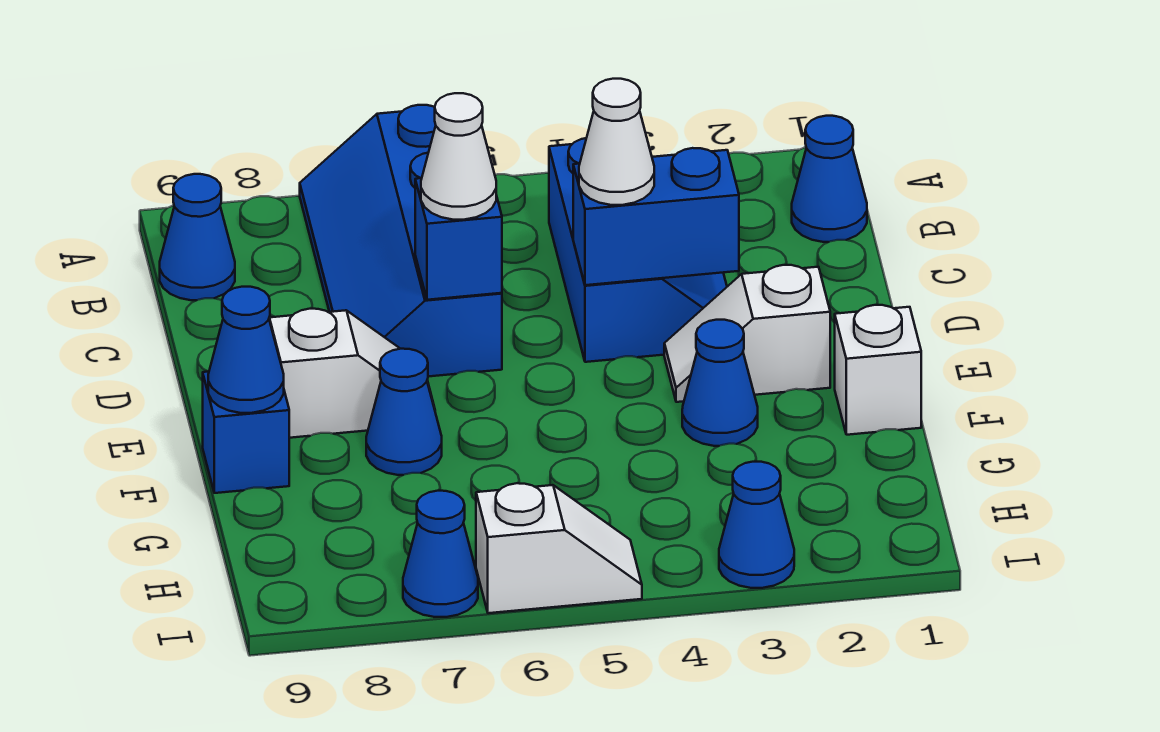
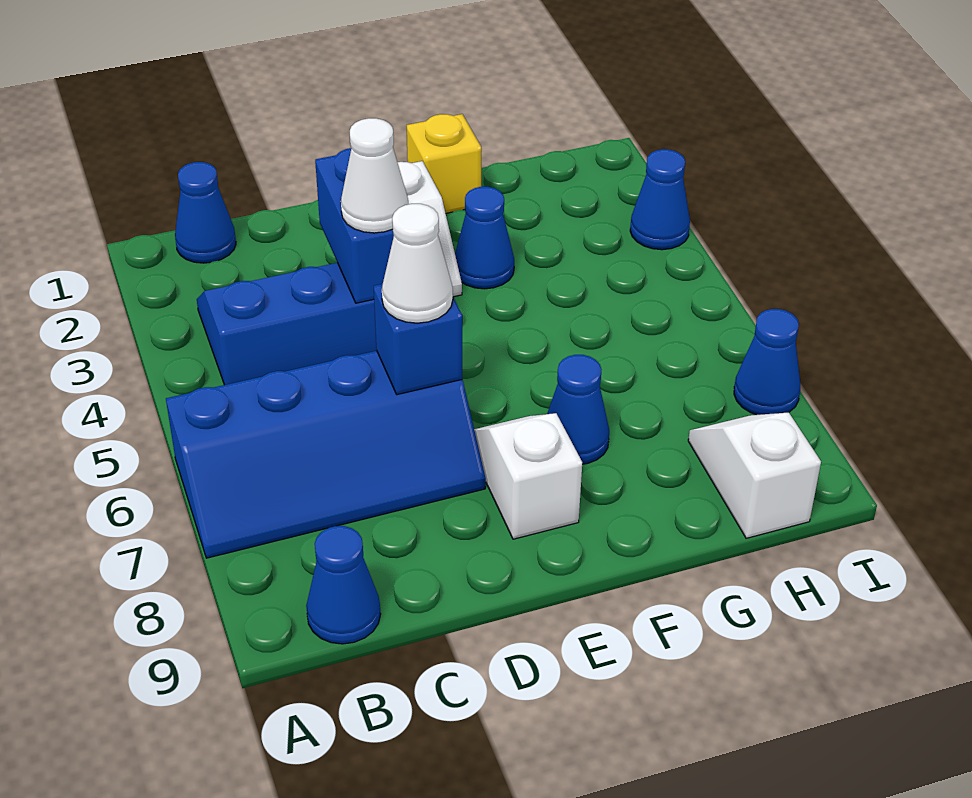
white brick F1 level 1 -> yellow brick F1 level 1
blue brick F9 level 1 -> none
blue cone F9 level 2 -> none
white slope I5:I6 level 1 top 6 -> white slope H8:H9 level 1 top 9

